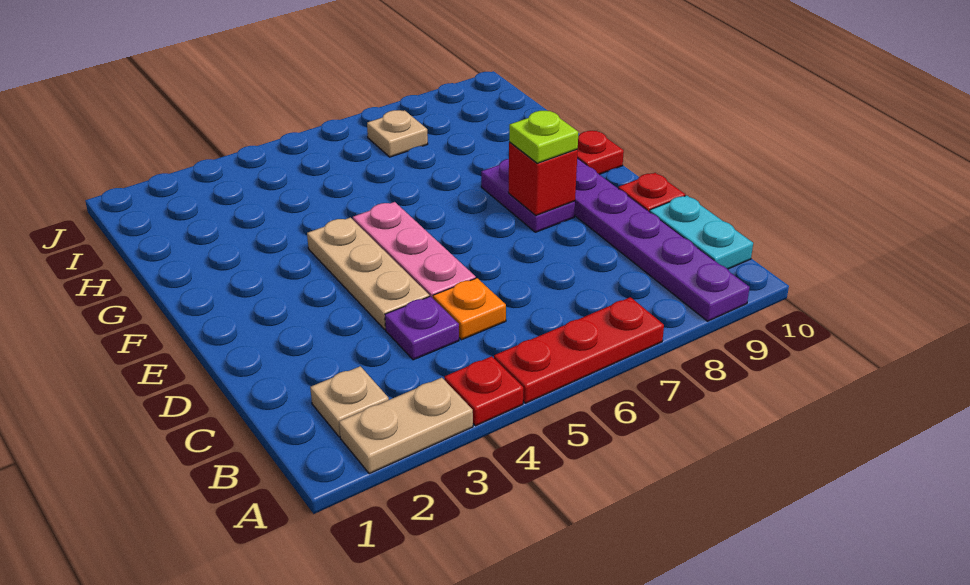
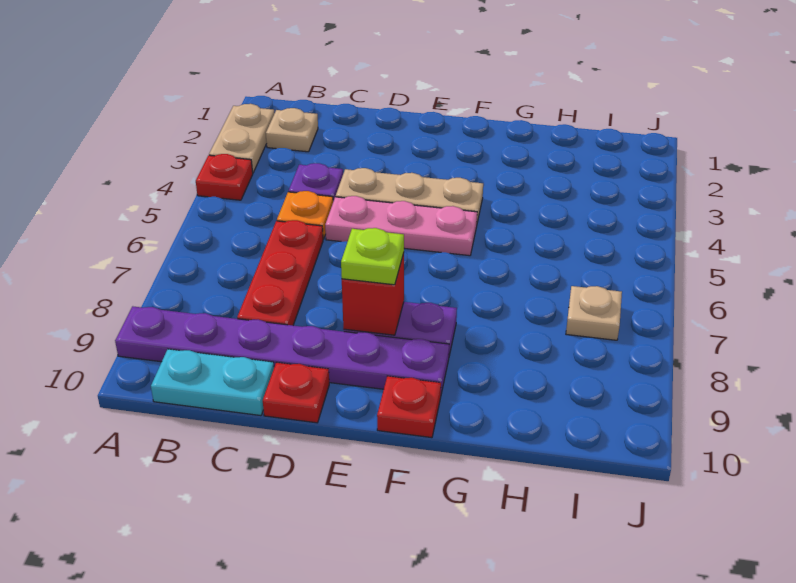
red plate A5:A7 level 1 -> red plate C6:C8 level 1

